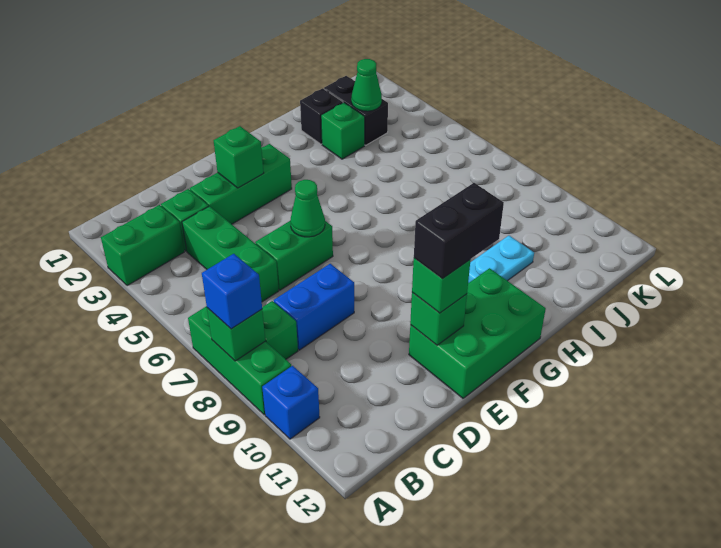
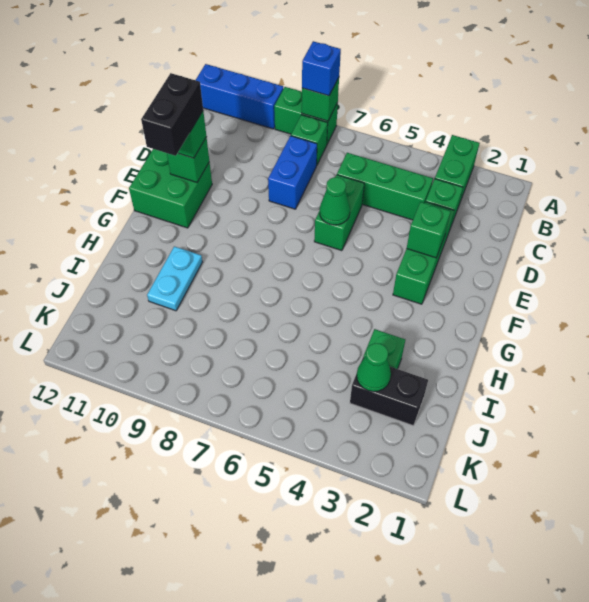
green brick A7:A9 level 1 -> green brick A8:A9 level 1
blue brick A10 level 1 -> blue brick A10:A12 level 1
green brick E11:G12 level 1 -> green brick E11:F12 level 1
black brick I2 level 1 -> none

